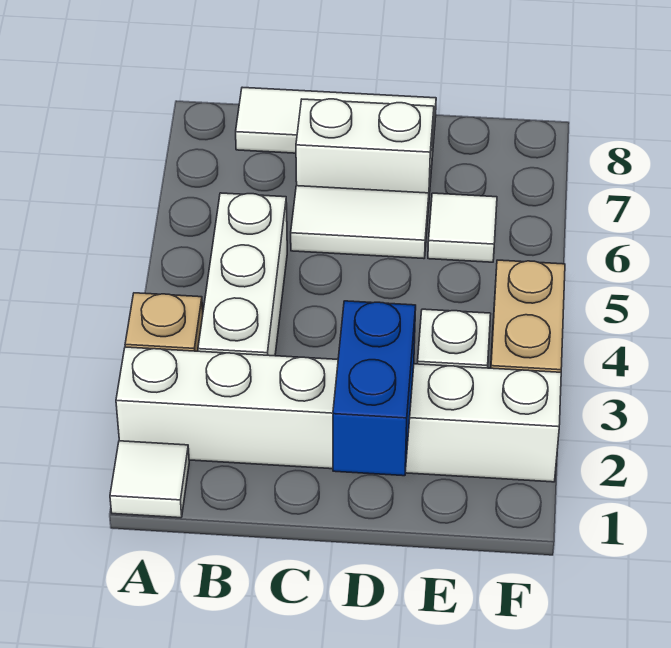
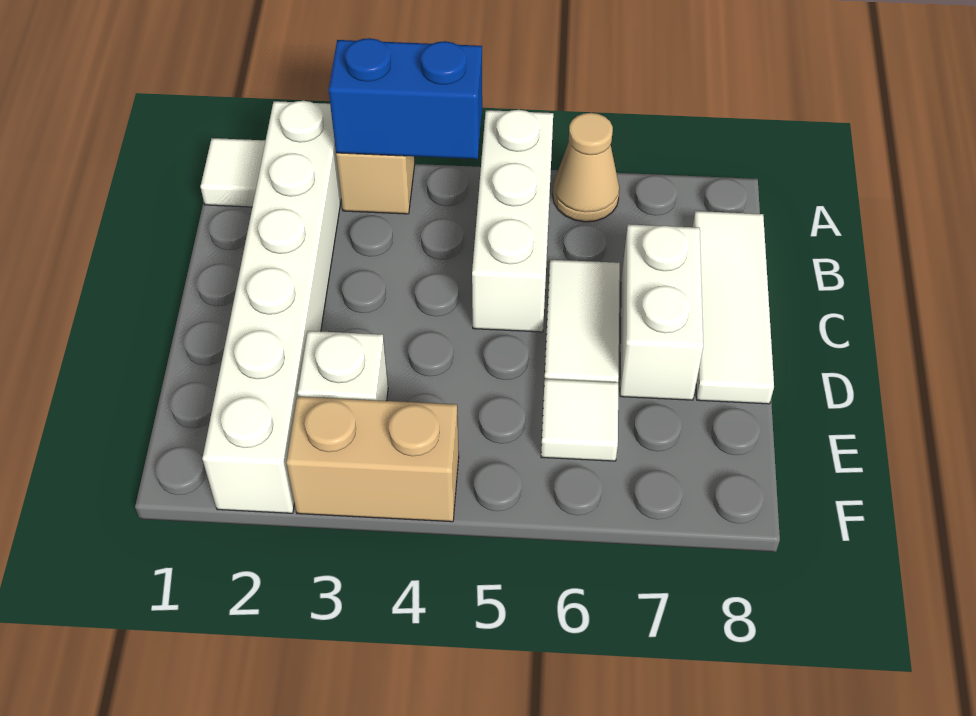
none -> tan cone A6 level 1
white brick B3:B5 level 1 -> white brick A5:C5 level 1
blue brick D1:D2 level 2 -> blue brick A3:A4 level 2

